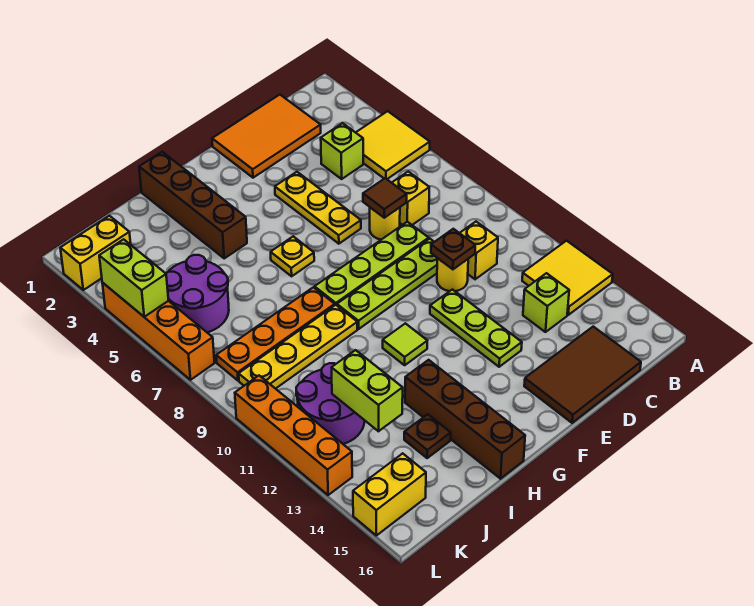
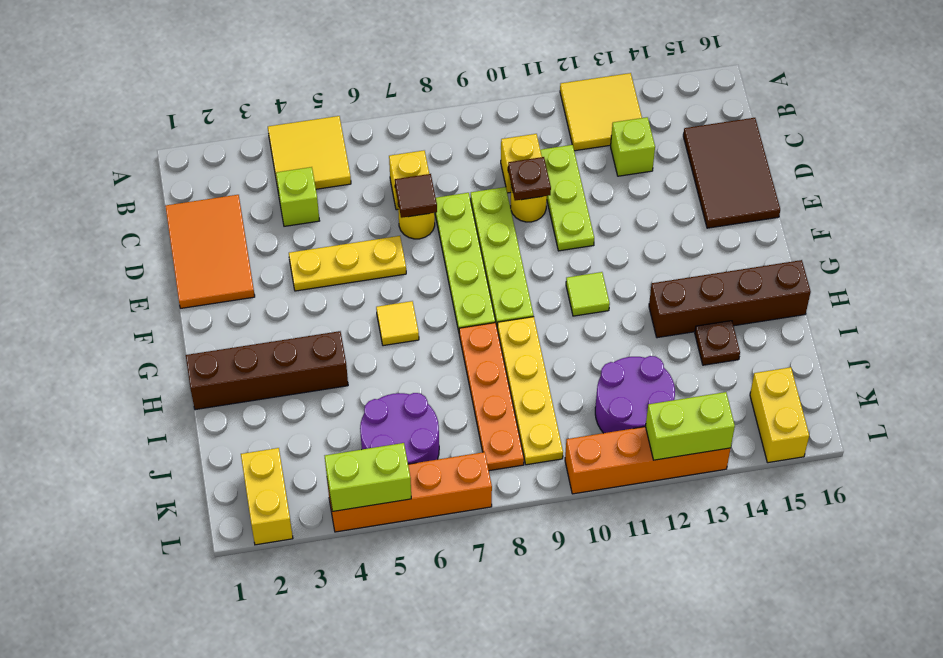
lime plate E11:E13 level 1 -> lime plate C11:E11 level 1
yellow plate G6 level 1 -> yellow tile G6 level 1
lime brick J12:J13 level 2 -> lime brick L12:L13 level 2

